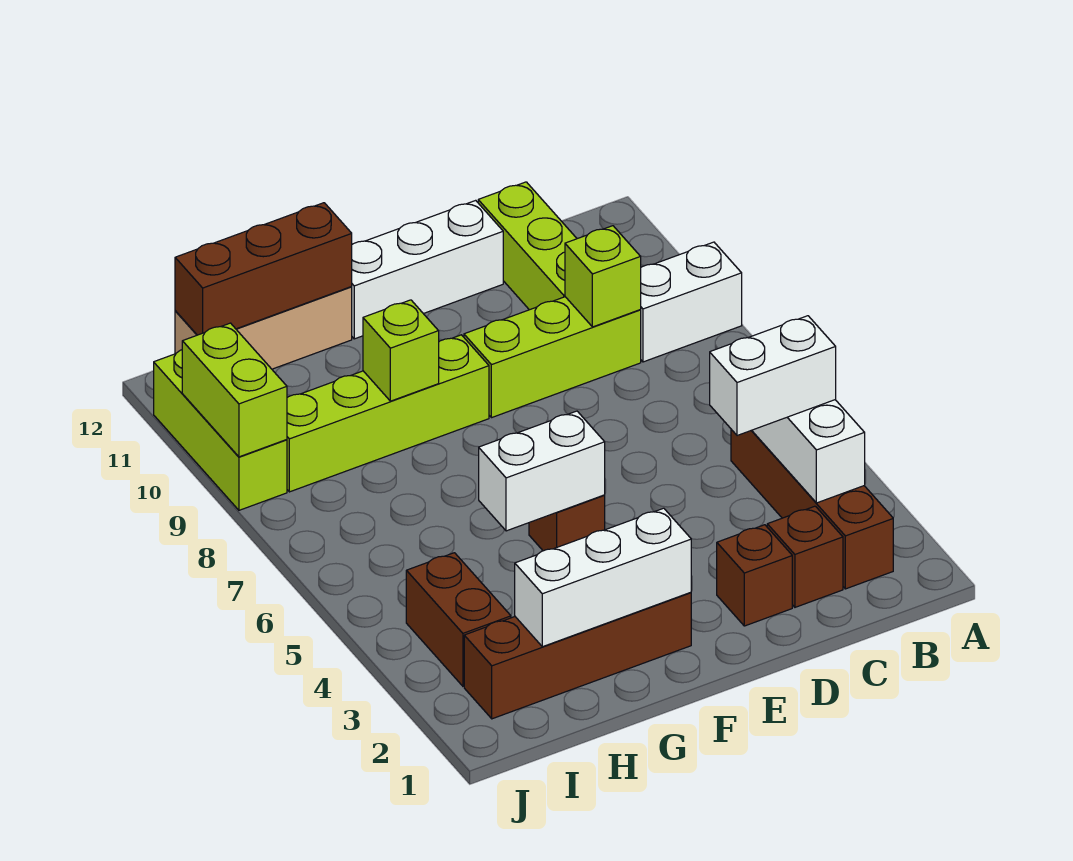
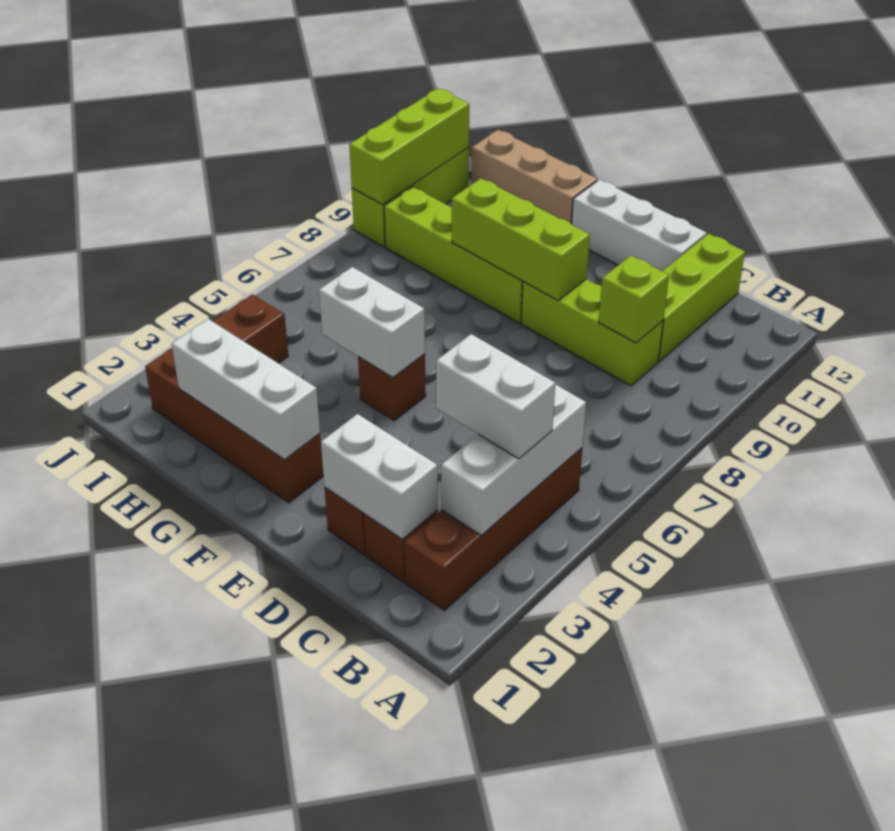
white brick A9:B9 level 1 -> white brick C2:D2 level 2
lime brick G9 level 2 -> lime brick E9:G9 level 2
brown brick G12:I12 level 2 -> none
lime brick J9:J10 level 2 -> lime brick J9:J11 level 2

